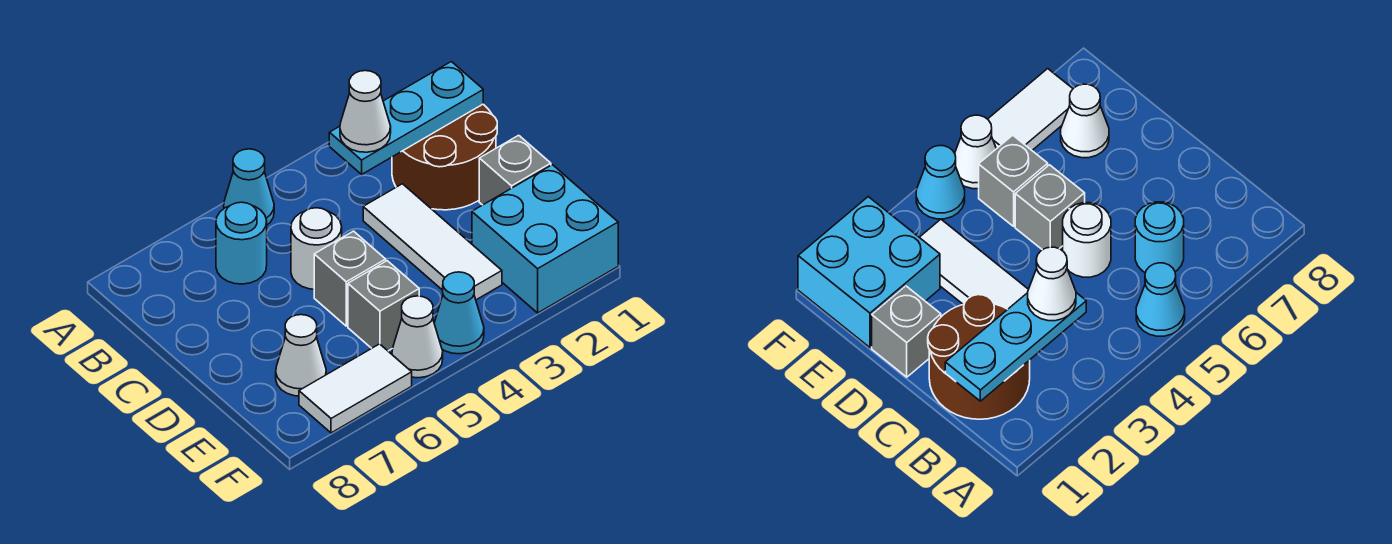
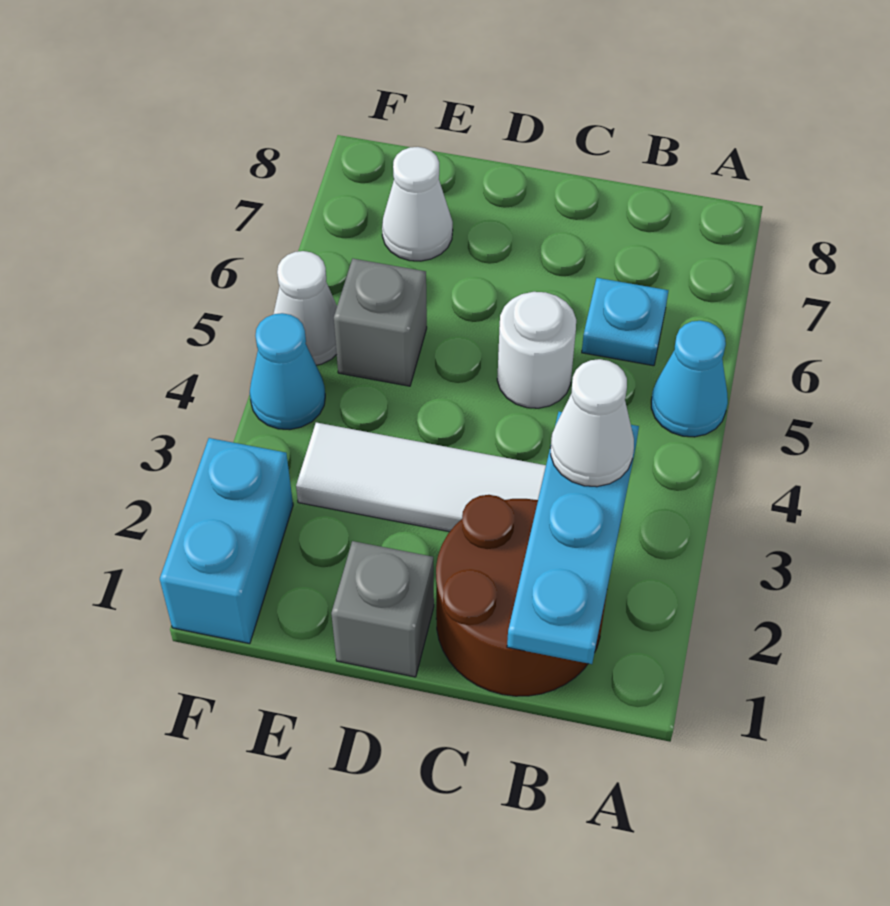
cyan round brick B6 level 1 -> cyan plate B6 level 1
grey brick D5 level 1 -> none
cyan brick E1:F2 level 1 -> cyan brick F1:F2 level 1
white tile F6:F7 level 1 -> none

